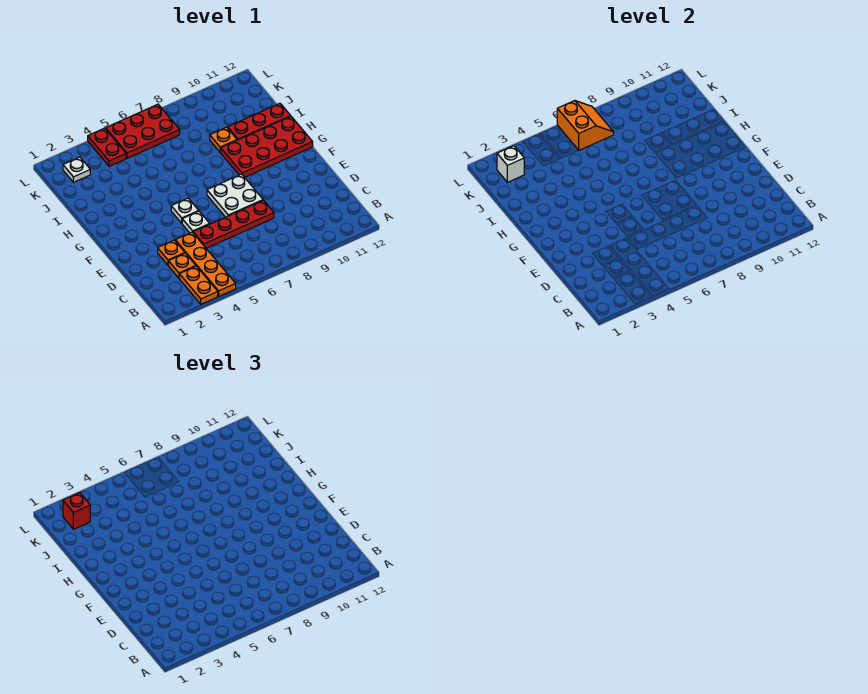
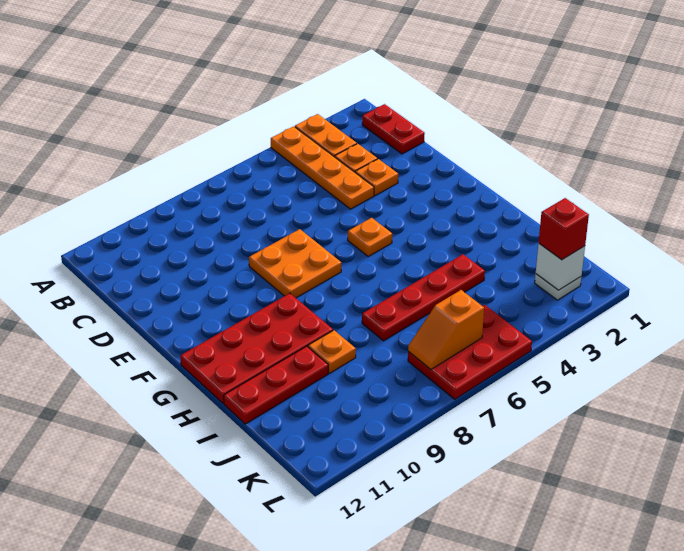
red plate D5:D8 level 1 -> red plate I4:I7 level 1
white plate E5 level 1 -> none
white plate E7:F8 level 1 -> orange plate E7:F8 level 1
white plate F5 level 1 -> orange plate F5 level 1
red plate K4:L4 level 1 -> red plate B1:C1 level 1
orange slope K6:L7 level 2 top 6 -> orange slope K6:K7 level 2 top 6

